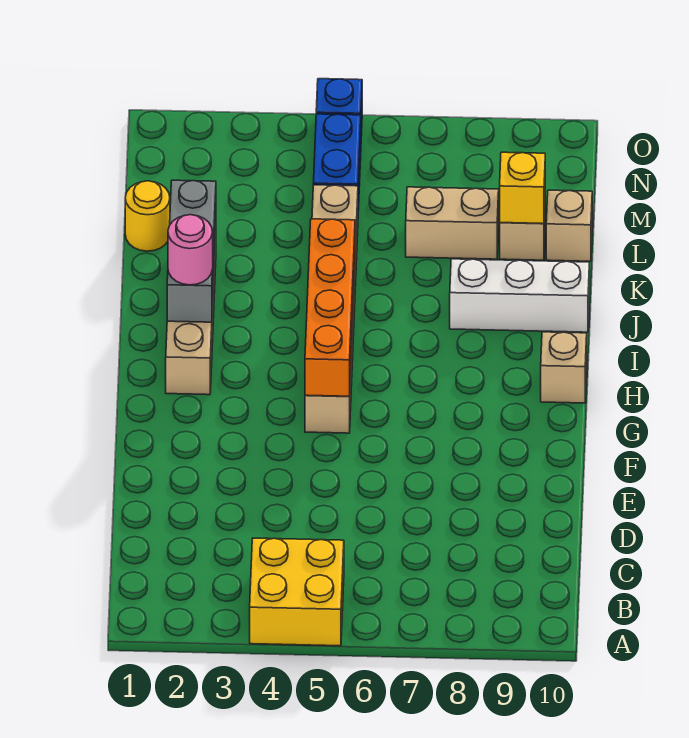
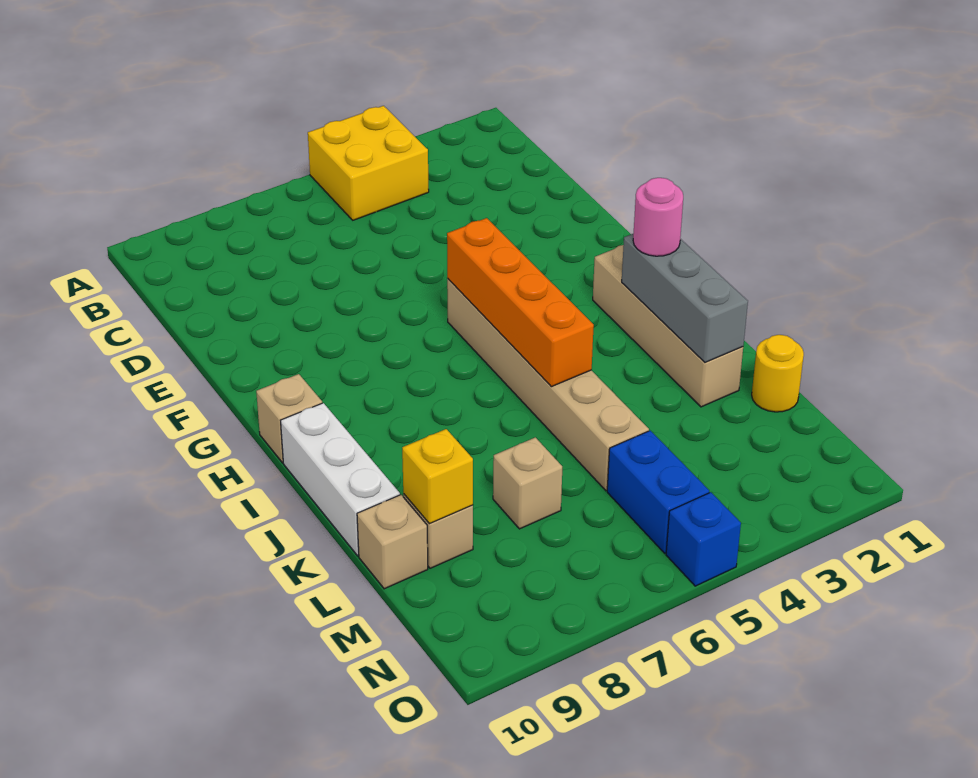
white brick J8:J10 level 1 -> white brick I10:K10 level 1
tan brick L7:L8 level 1 -> tan brick L7 level 1

